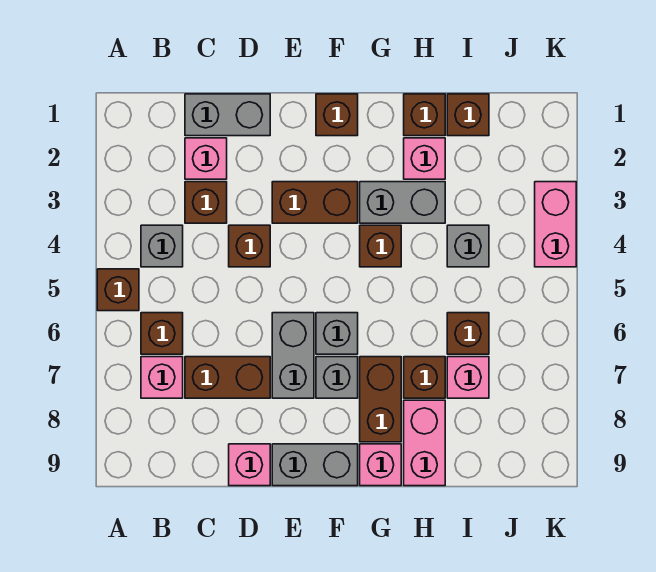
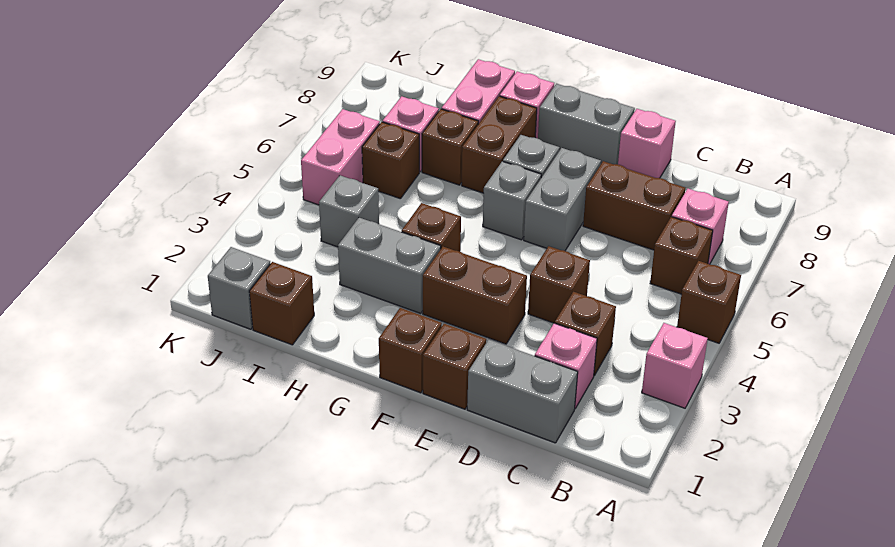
grey brick B4 level 1 -> grey brick J1 level 1
brown brick H1 level 1 -> brown brick E1 level 1
pink brick H2 level 1 -> pink brick A3 level 1
pink brick K3:K4 level 1 -> pink brick J5:J6 level 1

